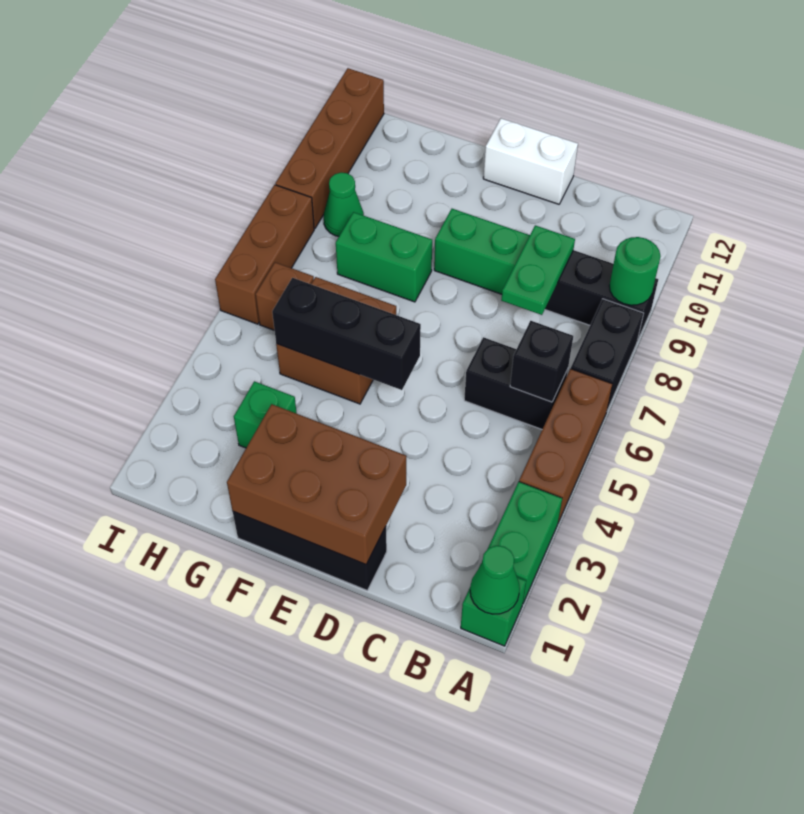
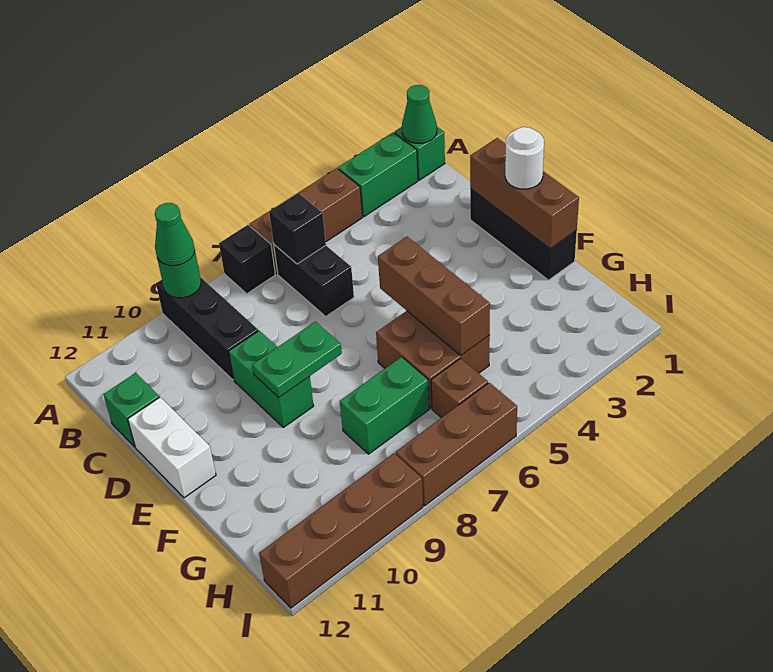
black brick A7:A8 level 1 -> black brick A7 level 1
green plate C8:C9 level 2 -> green plate E8:E9 level 2
brown brick D1:F2 level 2 -> brown brick D1:F1 level 2
none -> white round brick E1 level 3
black brick E5:G5 level 2 -> brown brick E5:G5 level 2
green brick F8:G8 level 1 -> green brick G7:G8 level 1
green brick G3 level 1 -> green brick C12 level 1
green cone H9 level 1 -> green cone A9 level 3

